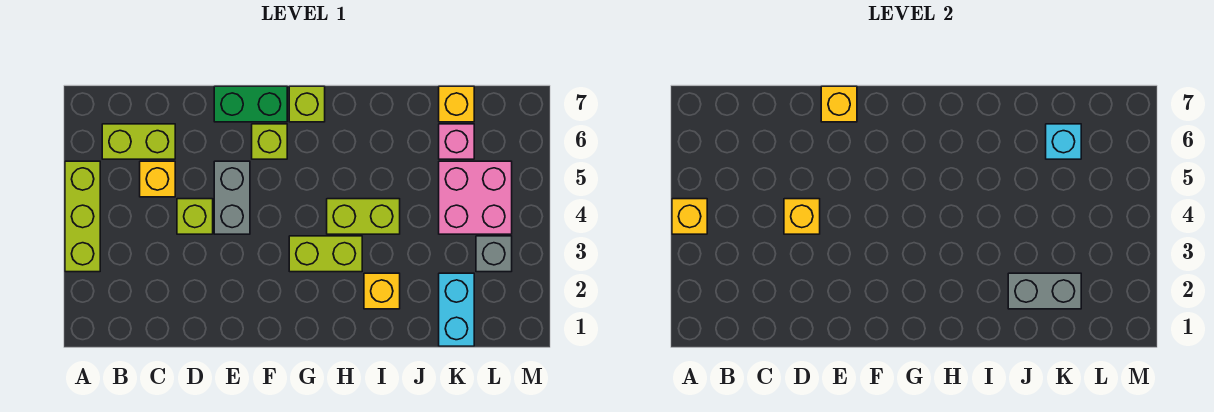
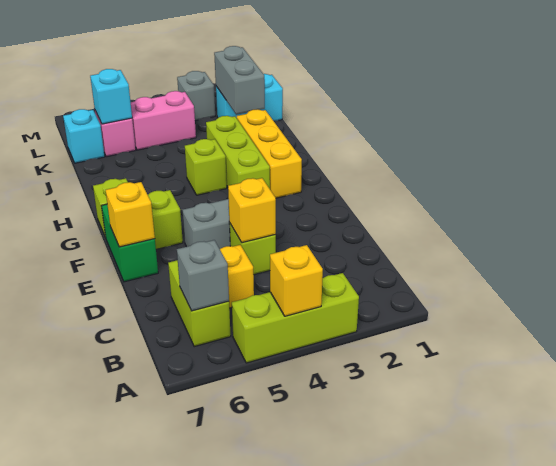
none -> grey brick B6 level 2
lime brick G3:H3 level 1 -> lime brick G3:I3 level 1
lime brick H4:I4 level 1 -> lime brick H4 level 1
yellow brick I2 level 1 -> yellow brick G2:I2 level 1
pink brick K4:L5 level 1 -> pink brick K4:K5 level 1
yellow brick K7 level 1 -> cyan brick K7 level 1

